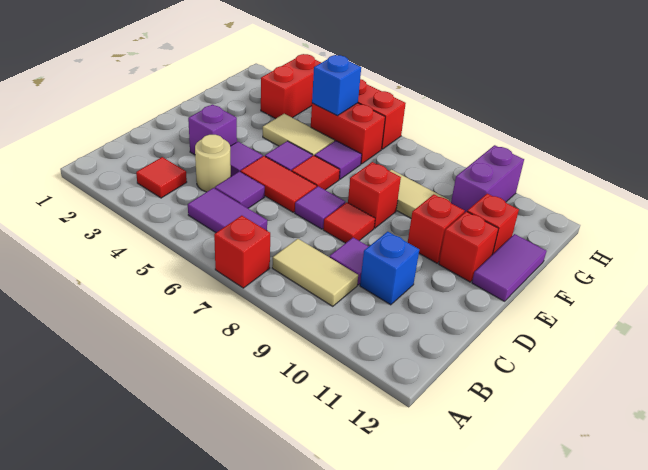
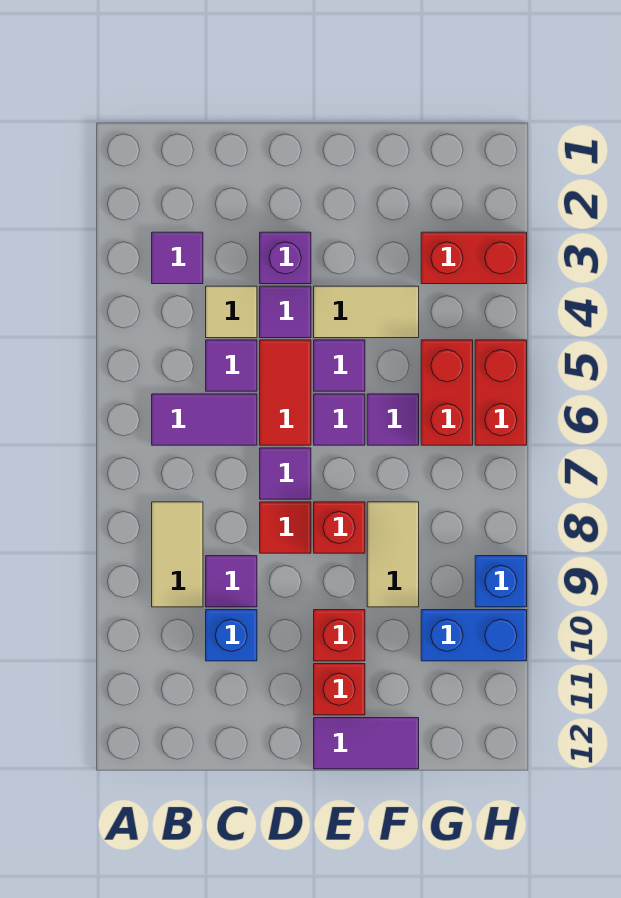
red brick A7 level 1 -> none
red tile B3 level 1 -> purple tile B3 level 1
purple tile B5:B6 level 1 -> purple tile B6:C6 level 1
tan round brick C4 level 1 -> tan tile C4 level 1
red tile E6 level 1 -> purple tile E6 level 1
tan tile F4:F5 level 1 -> tan tile E4:F4 level 1
red brick F11 level 1 -> none
blue brick G5 level 2 -> blue brick H9 level 1
purple brick G10:H10 level 1 -> blue brick G10:H10 level 1

